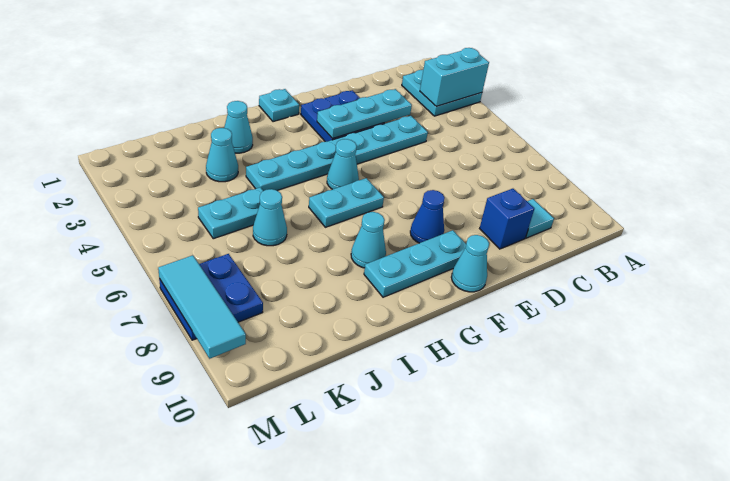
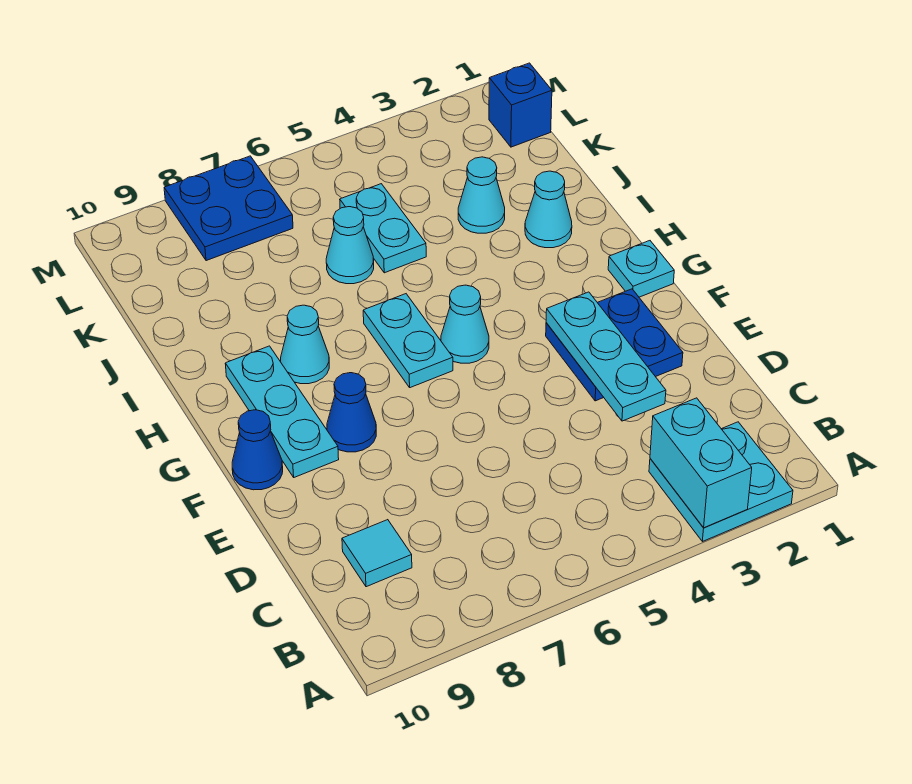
cyan plate D4:I4 level 1 -> none
blue brick D9 level 1 -> blue brick L1 level 1
cyan cone F10 level 1 -> blue cone F10 level 1
cyan tile M7:M9 level 2 -> none

